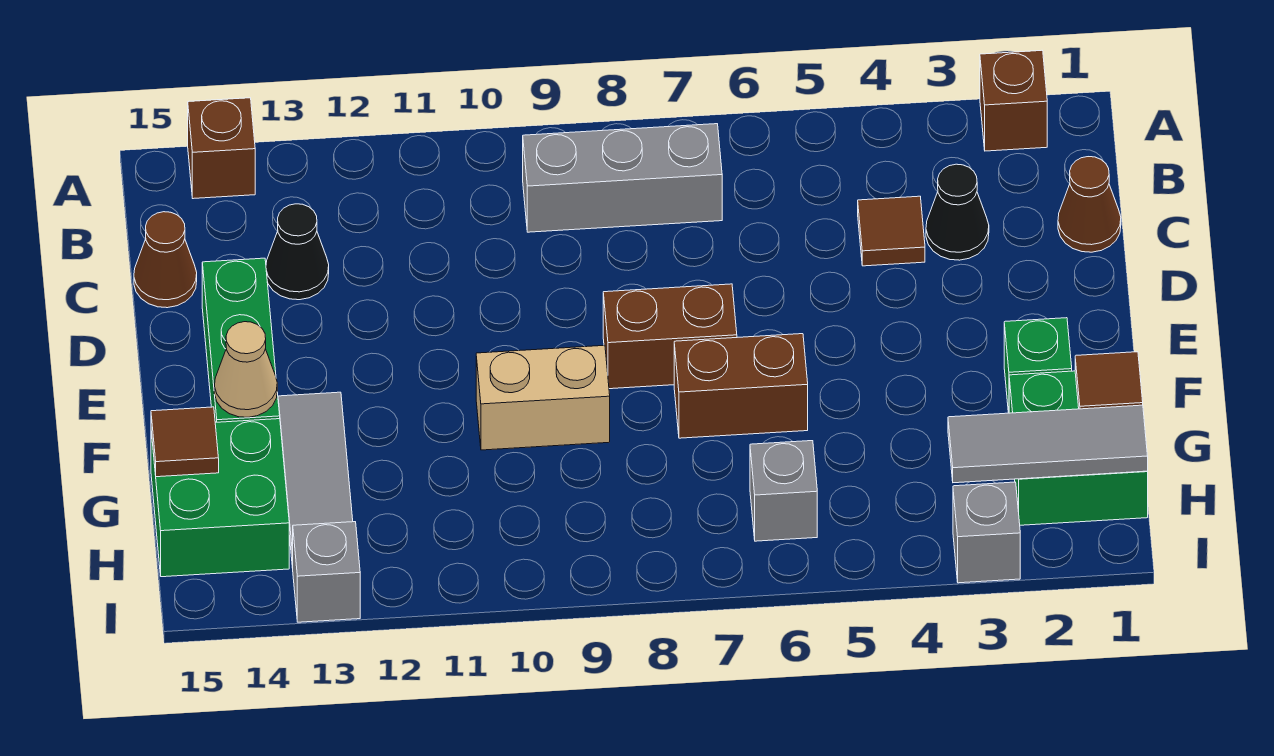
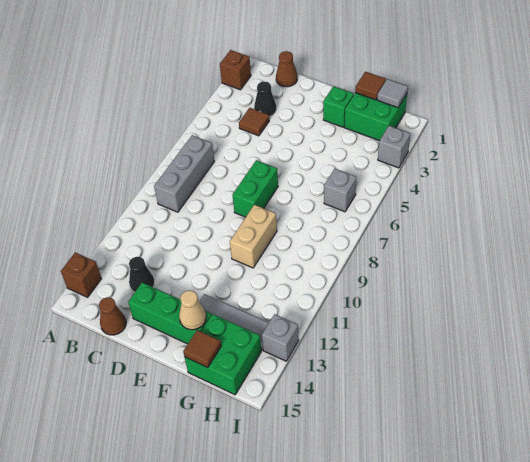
brown brick E7:E8 level 1 -> green brick E7:E8 level 1
brown brick F6:F7 level 1 -> none
grey tile H1:H3 level 2 -> grey tile H1 level 2

